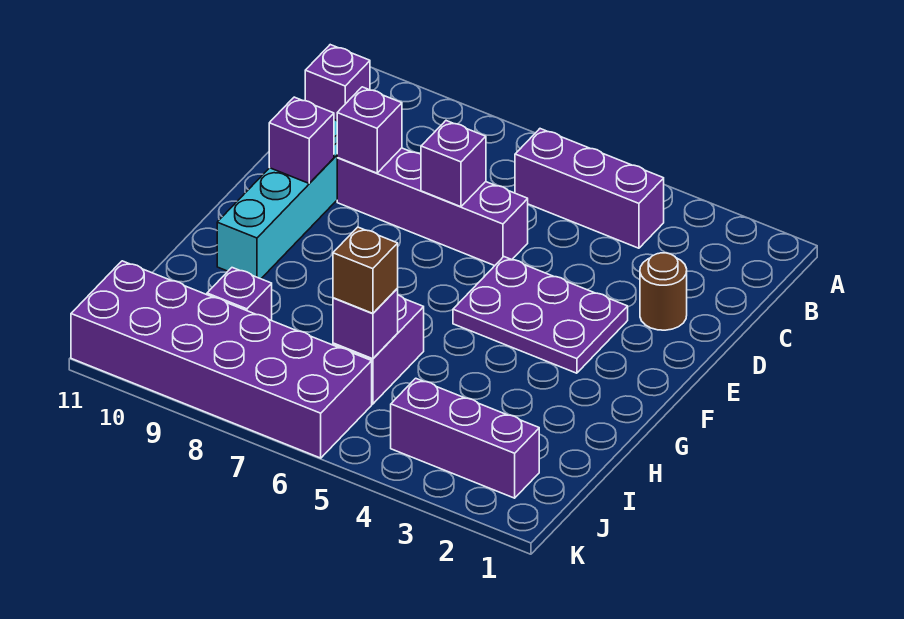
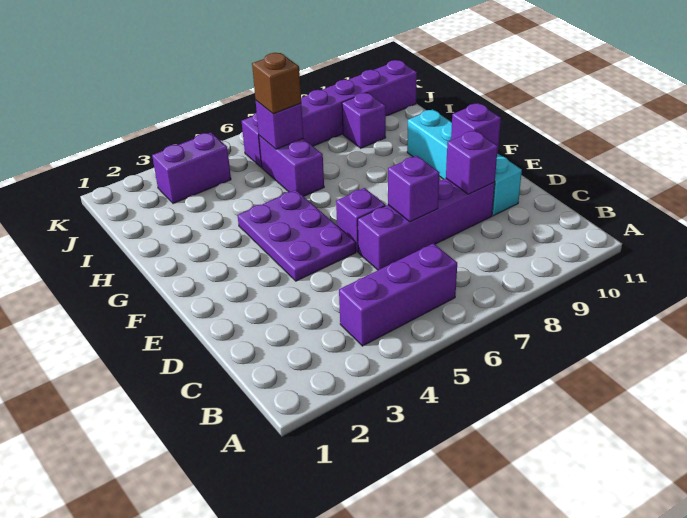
purple brick B11 level 1 -> purple brick E6 level 1
brown round brick D2 level 1 -> none
purple plate E3:F5 level 1 -> purple plate E4:G5 level 1
purple brick J2:J4 level 1 -> purple brick J3:J4 level 1
purple brick J6:K11 level 1 -> purple brick J6:J11 level 1

